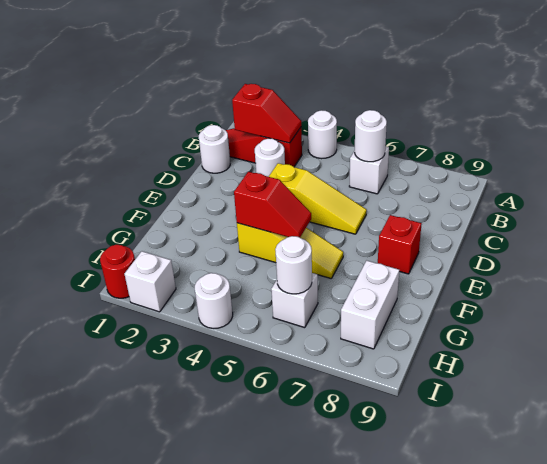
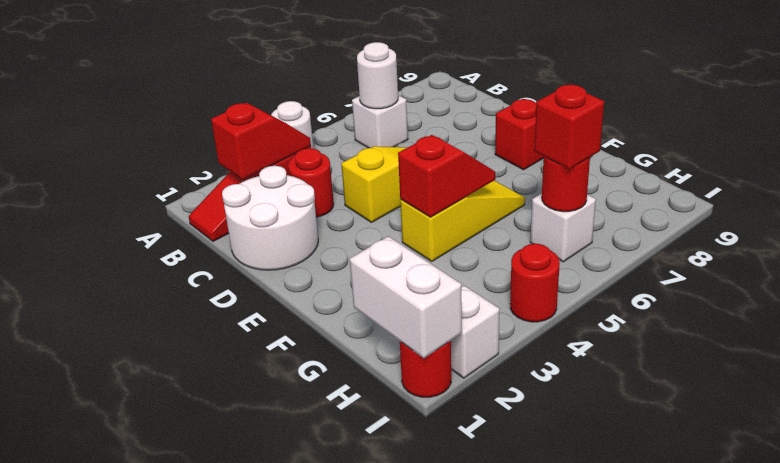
white round brick C1 level 1 -> white round brick C1:D2 level 1
white round brick C3 level 1 -> red round brick C3 level 1
white brick G8:H8 level 1 -> white brick H1:I1 level 2
white round brick H6 level 2 -> red round brick H6 level 2
none -> red brick H6 level 3
white round brick I4 level 1 -> red round brick I4 level 1

